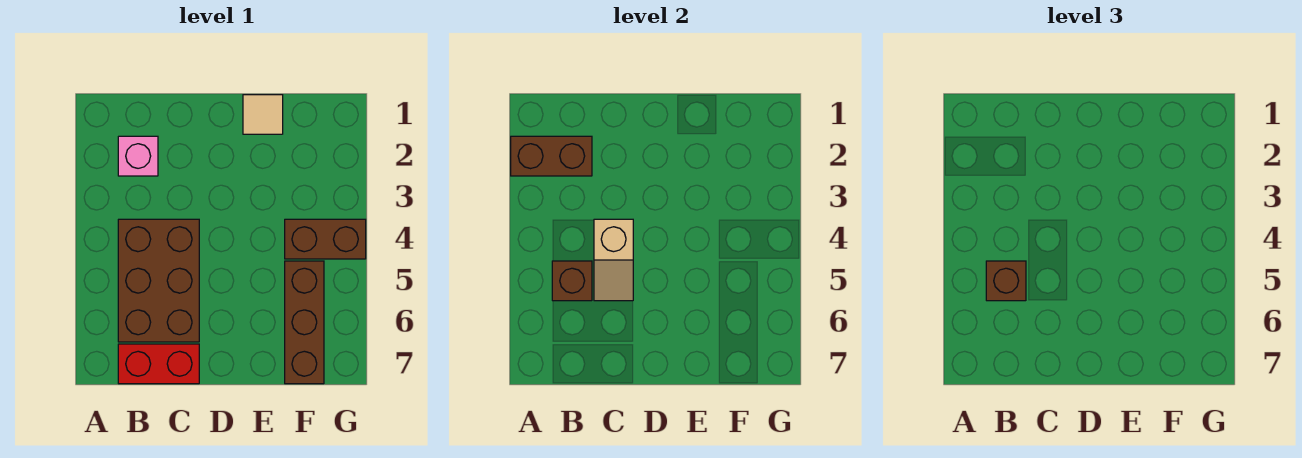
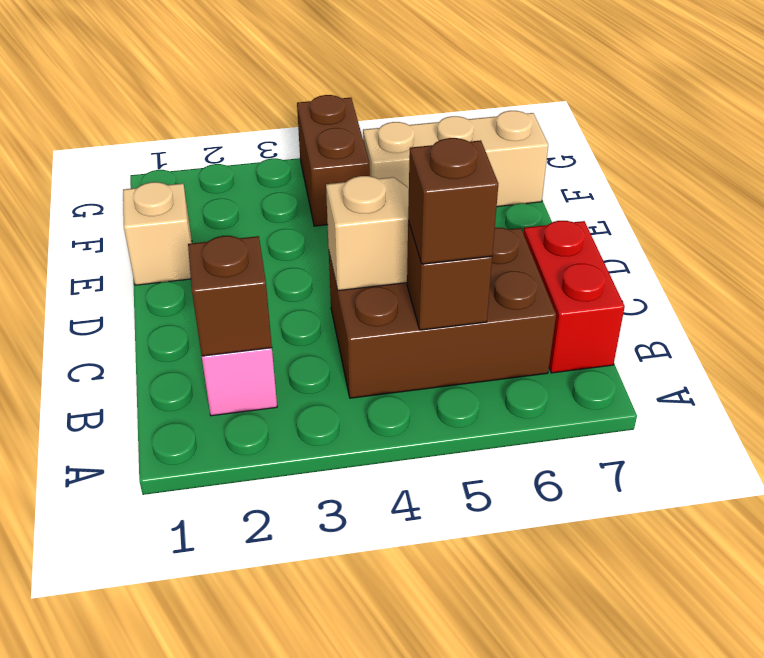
brown brick A2:B2 level 2 -> brown brick B2 level 2
tan tile E1 level 1 -> tan brick E1 level 1
brown brick F5:F7 level 1 -> tan brick F5:F7 level 1

